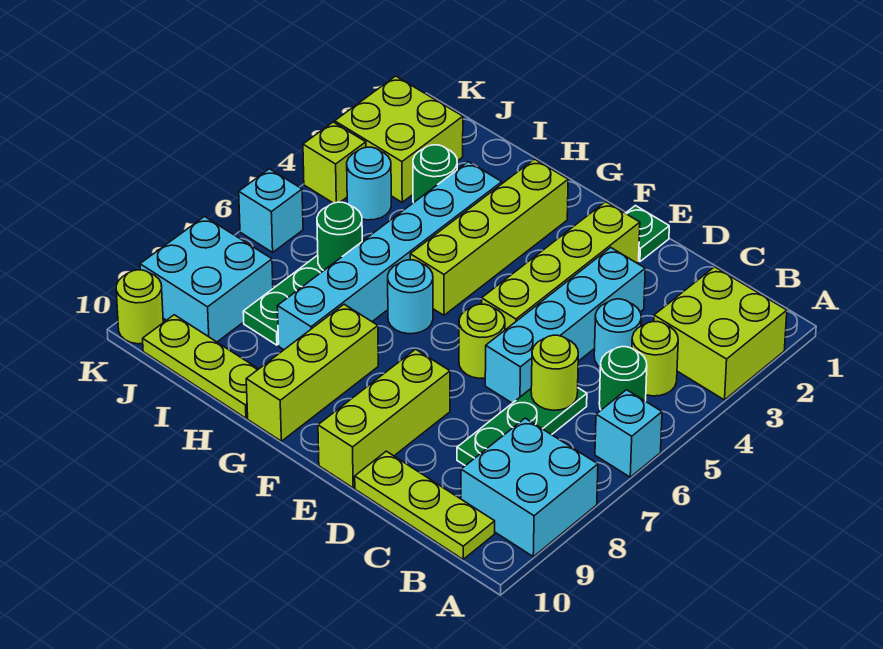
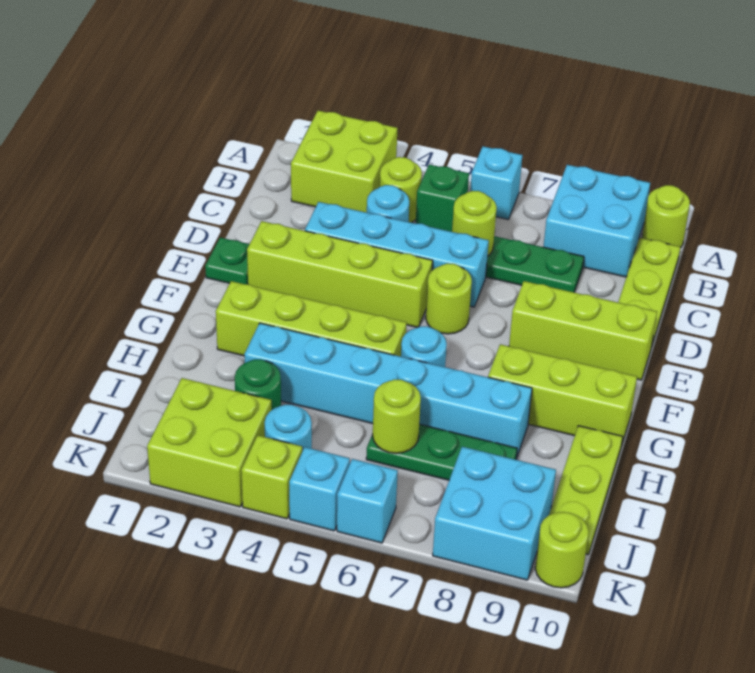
none -> lime round brick A10 level 1
green round brick B5 level 1 -> green brick B5 level 1
green round brick I6 level 2 -> lime round brick I6 level 2
none -> cyan brick K5 level 1

